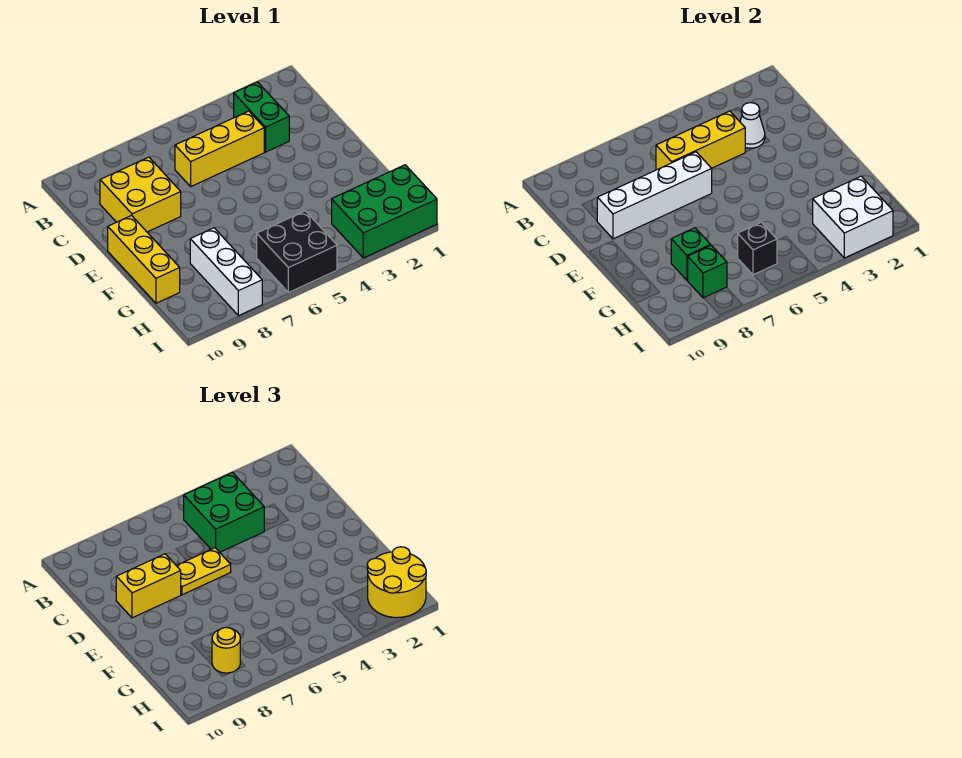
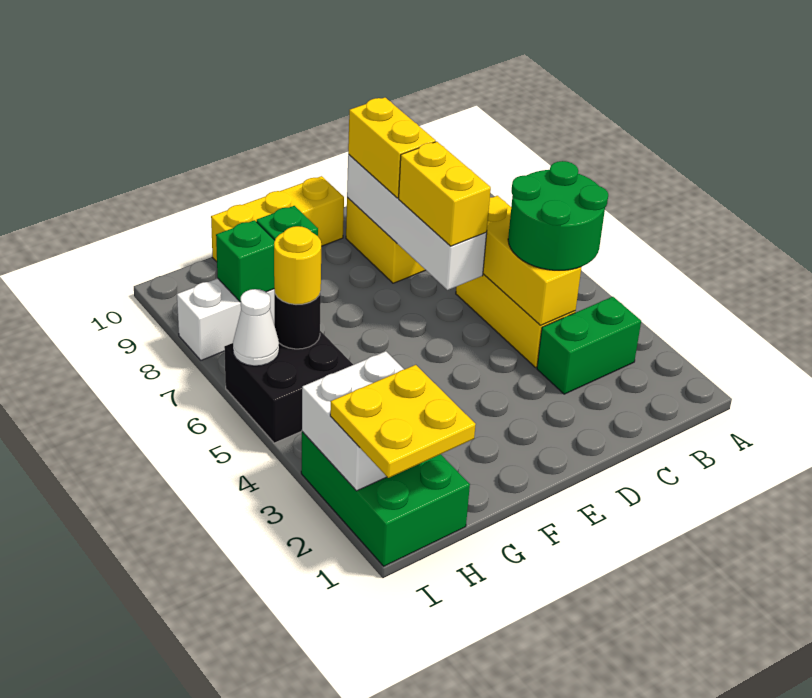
green brick B4:C5 level 3 -> green round brick B4:C5 level 3
white cone C3 level 2 -> white cone I6 level 2
yellow plate D6:D7 level 3 -> yellow brick D6:D7 level 3
yellow round brick H1:I2 level 3 -> yellow plate H1:I2 level 3
black brick H6 level 2 -> black round brick H6 level 2
yellow round brick H8 level 3 -> yellow round brick H6 level 3

